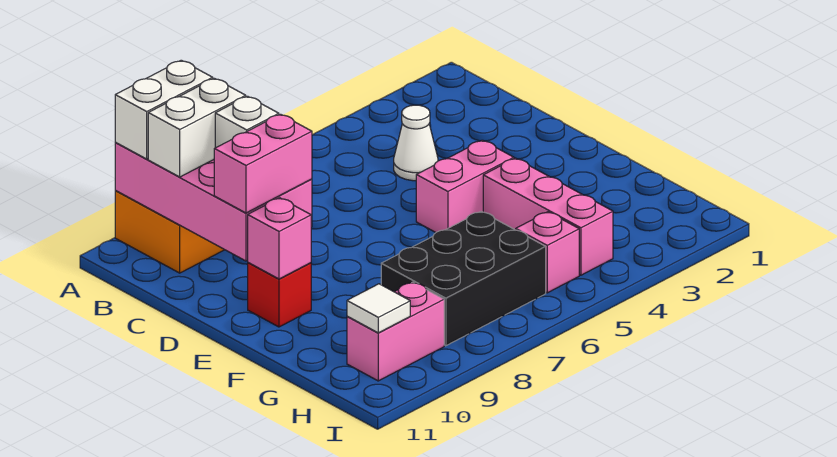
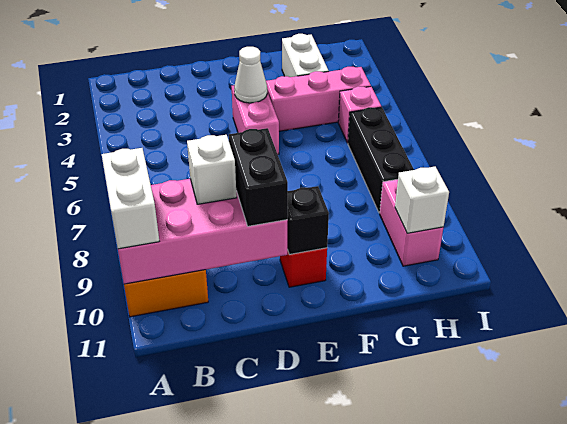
white brick B9:B10 level 3 -> white brick G2:G3 level 1
white cone C4 level 1 -> white cone E4 level 2
pink brick D9:D10 level 3 -> black brick D9:D10 level 3
pink brick E10 level 2 -> black brick E10 level 2
black brick G6:H8 level 1 -> black brick H6:H8 level 1
white tile H10 level 2 -> white brick H10 level 2

